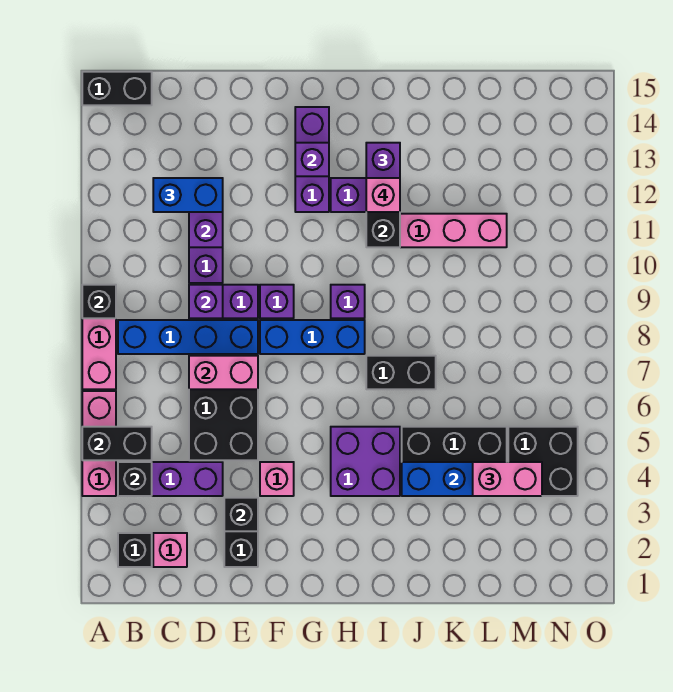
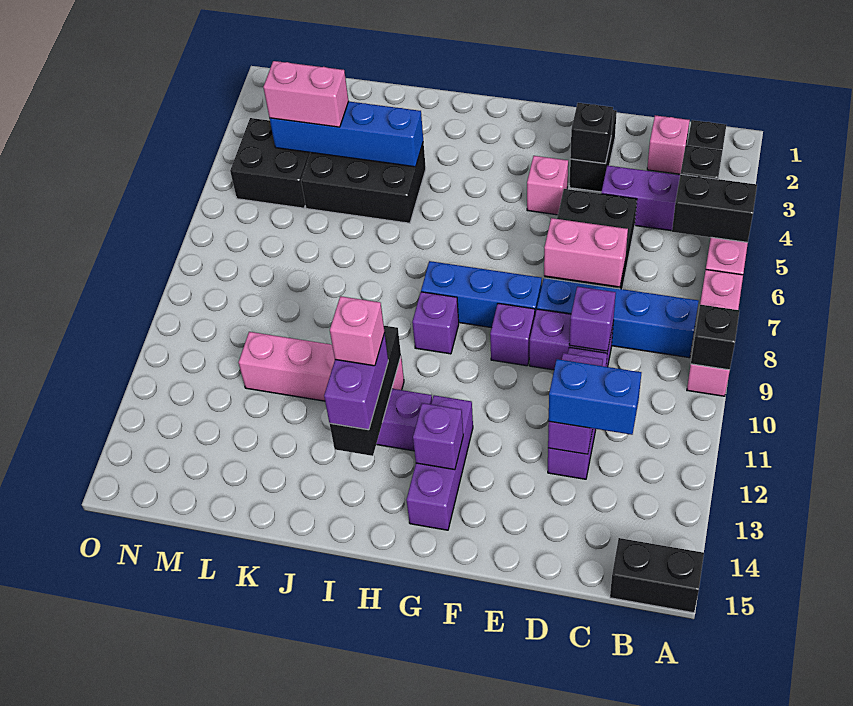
purple brick H4:I5 level 1 -> none
black brick I7:J7 level 1 -> none

